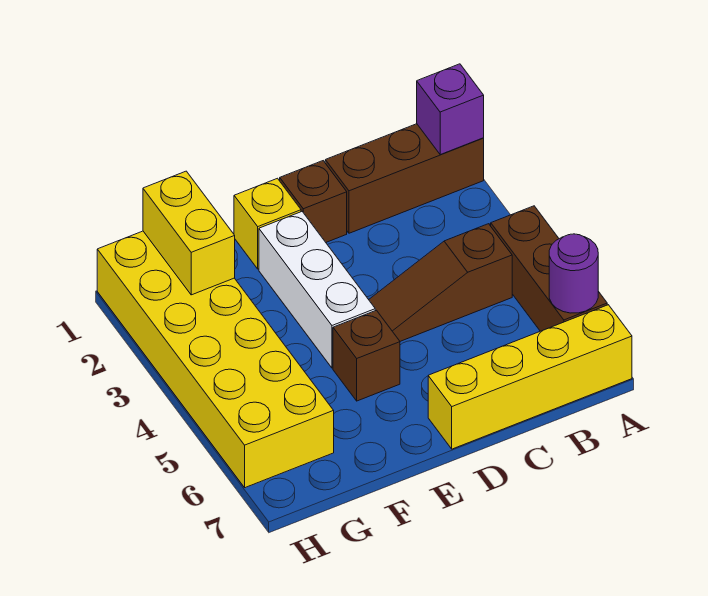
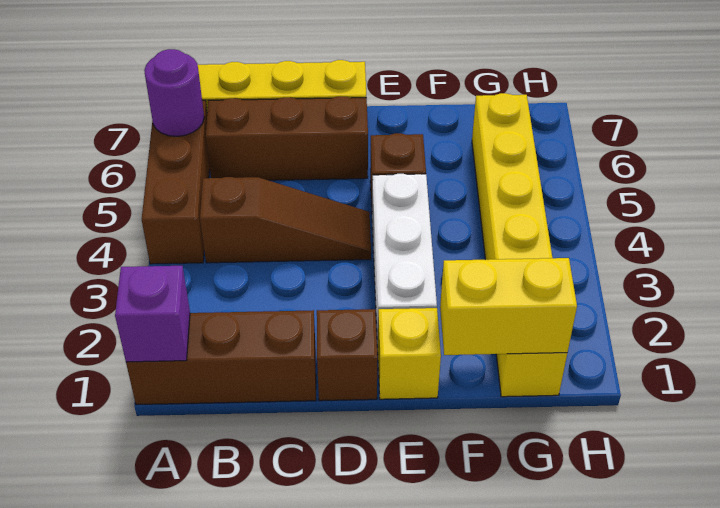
none -> brown brick B6:D6 level 1
yellow brick G1:H6 level 1 -> yellow brick G1:G6 level 1
yellow brick G1:G2 level 2 -> yellow brick F1:G1 level 2

